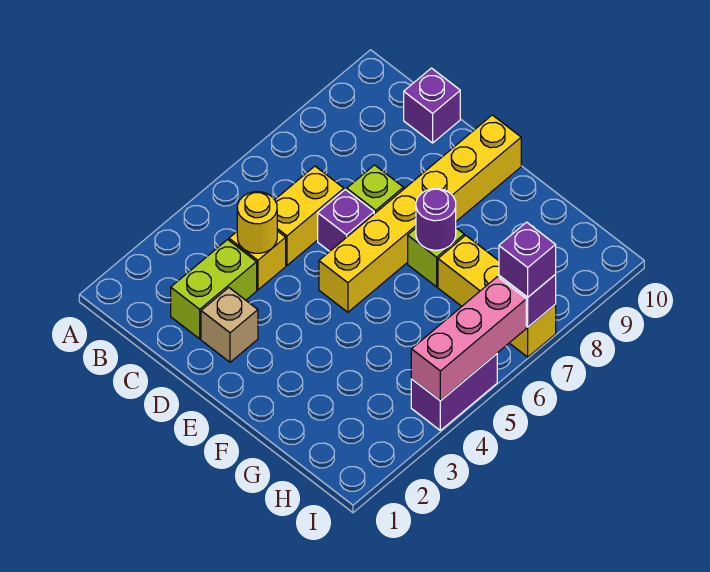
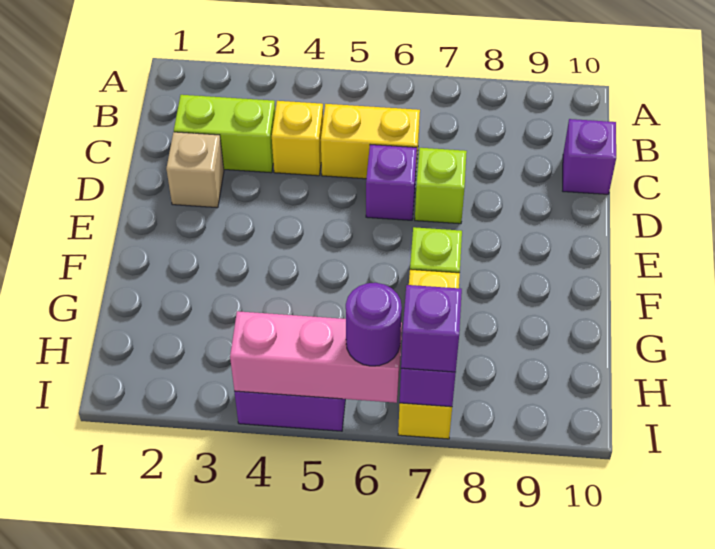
yellow round brick C4 level 2 -> none
yellow brick E5:E10 level 1 -> none
purple round brick F7 level 2 -> purple round brick I6 level 3

